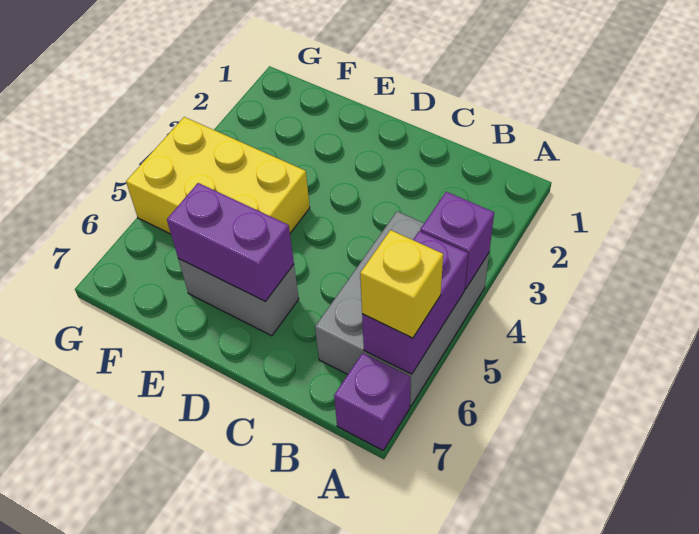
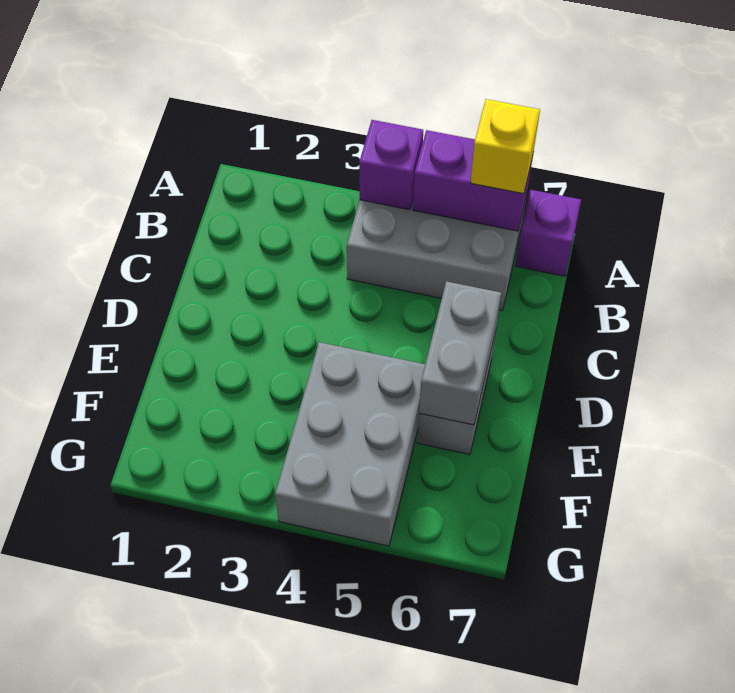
purple brick D6:E6 level 2 -> grey brick D6:E6 level 2
yellow brick E4:G5 level 1 -> grey brick E4:G5 level 1

